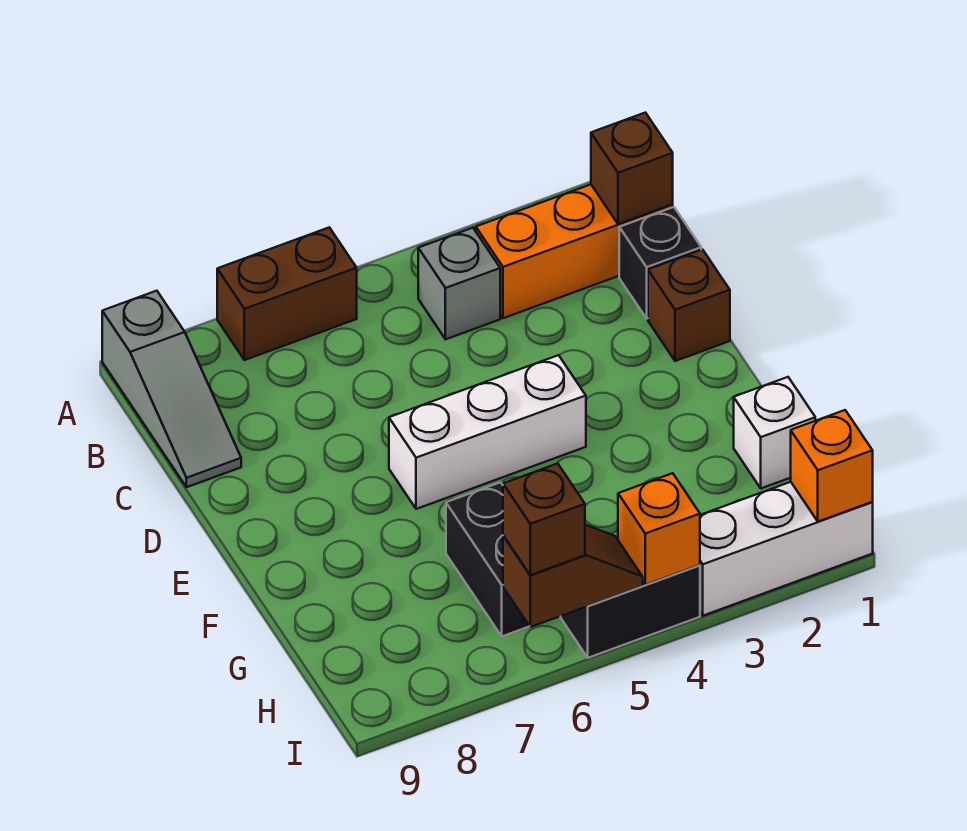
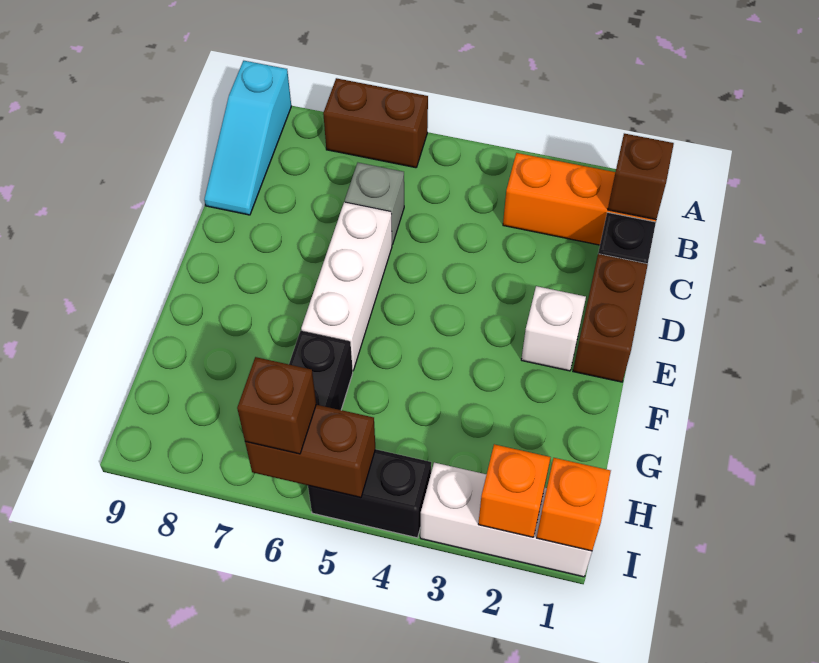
grey slope A9:C9 level 1 top A -> cyan slope A9:C9 level 1 top A
grey brick B4 level 1 -> grey brick C6 level 1
brown brick D1 level 1 -> brown brick D1:E1 level 1
white brick E4:E6 level 1 -> white brick D6:F6 level 1
white brick G1 level 1 -> white brick E2 level 1
orange brick I4 level 2 -> orange brick I2 level 2
brown slope I5:I6 level 2 top 6 -> brown brick I5:I6 level 2

